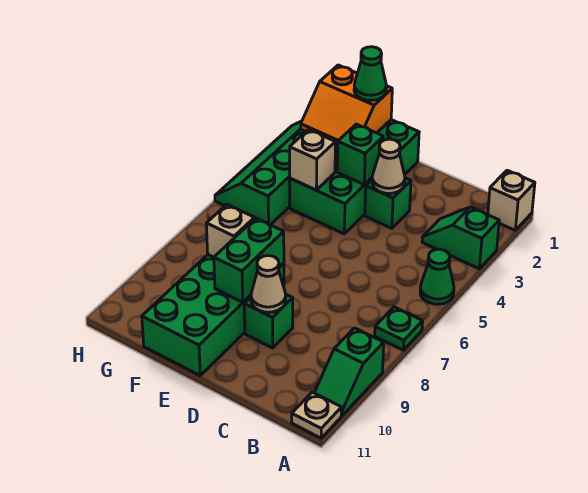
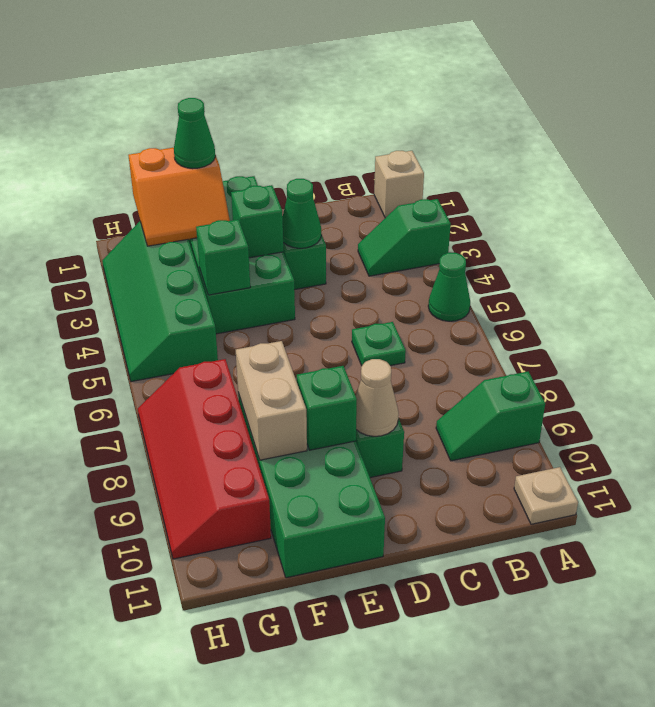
green plate A7 level 1 -> green plate C6 level 1
green slope A9:A10 level 1 top 9 -> green slope A9:B9 level 1 top A
tan cone D3 level 2 -> green cone D3 level 2
green brick E8:E9 level 2 -> green brick E9 level 2
tan brick F4 level 2 -> green brick F4 level 2
tan brick F8 level 2 -> tan brick F8:F9 level 2
none -> red slope G7:H10 level 1 top G

